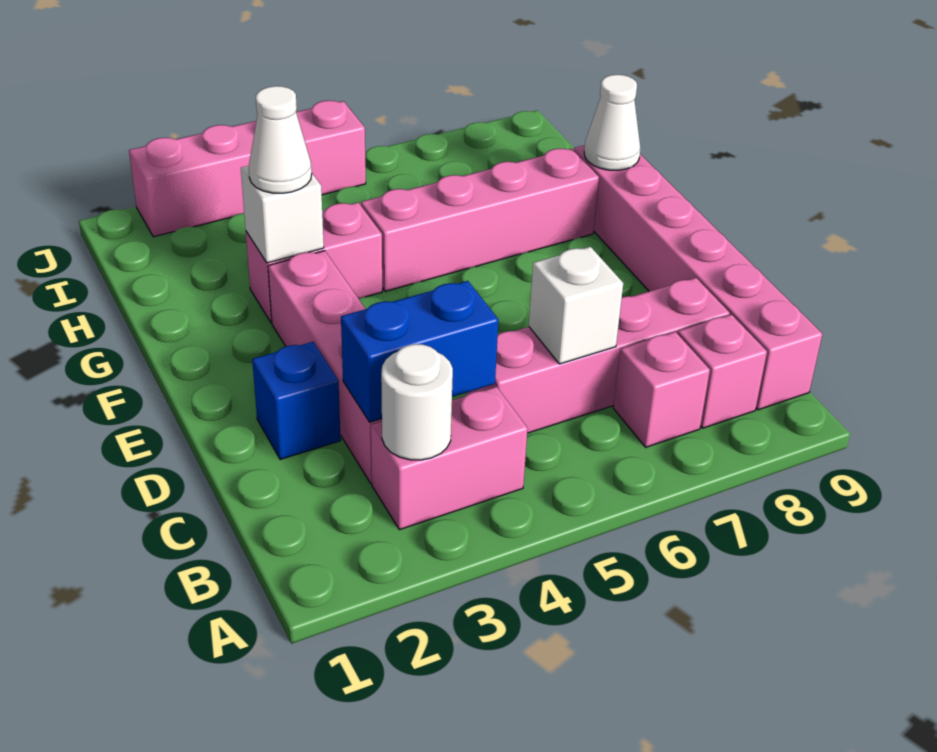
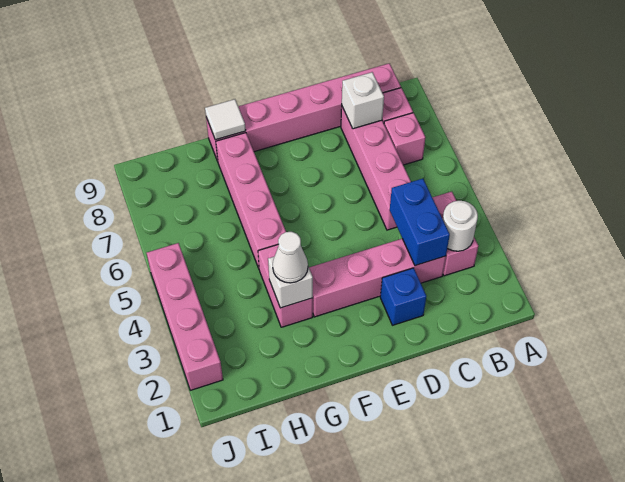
white brick C6 level 2 -> white brick C8 level 2
white cone G9 level 2 -> white tile G9 level 2

